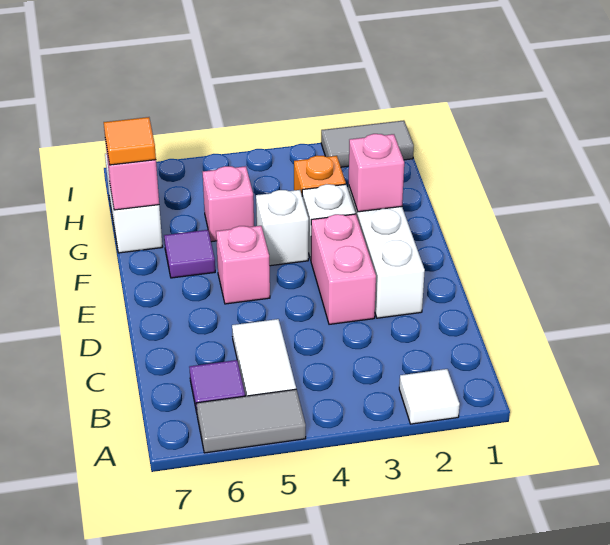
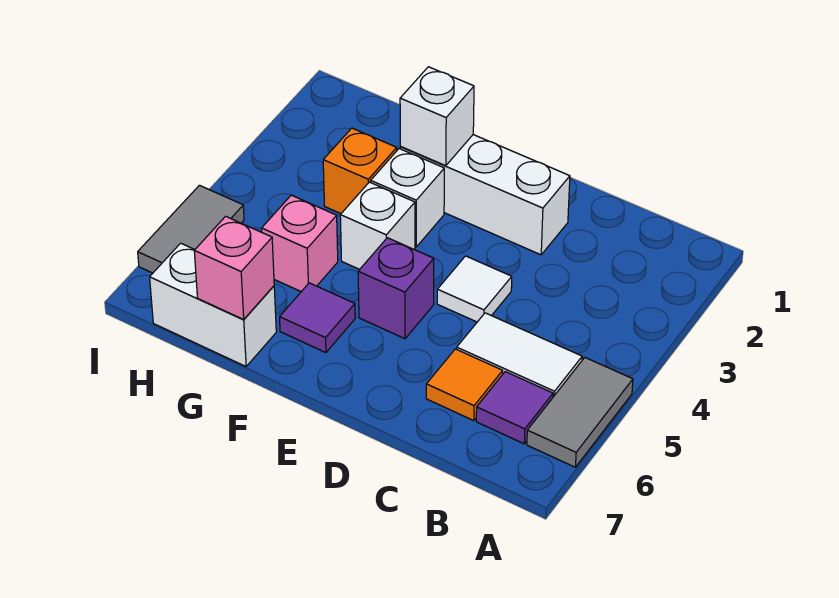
white tile A2 level 1 -> white tile D4 level 1
pink brick D3:E3 level 1 -> none
pink brick E5 level 1 -> purple brick E5 level 1
pink brick F2 level 2 -> white brick F2 level 2
orange tile G7 level 3 -> orange tile C6 level 1
grey tile I1:I2 level 1 -> grey tile I5:I6 level 1

